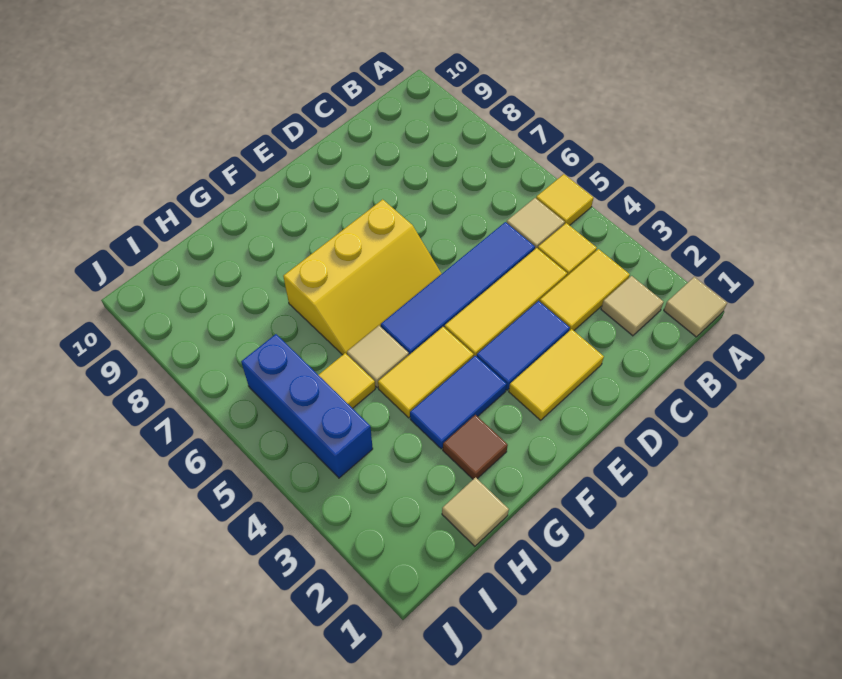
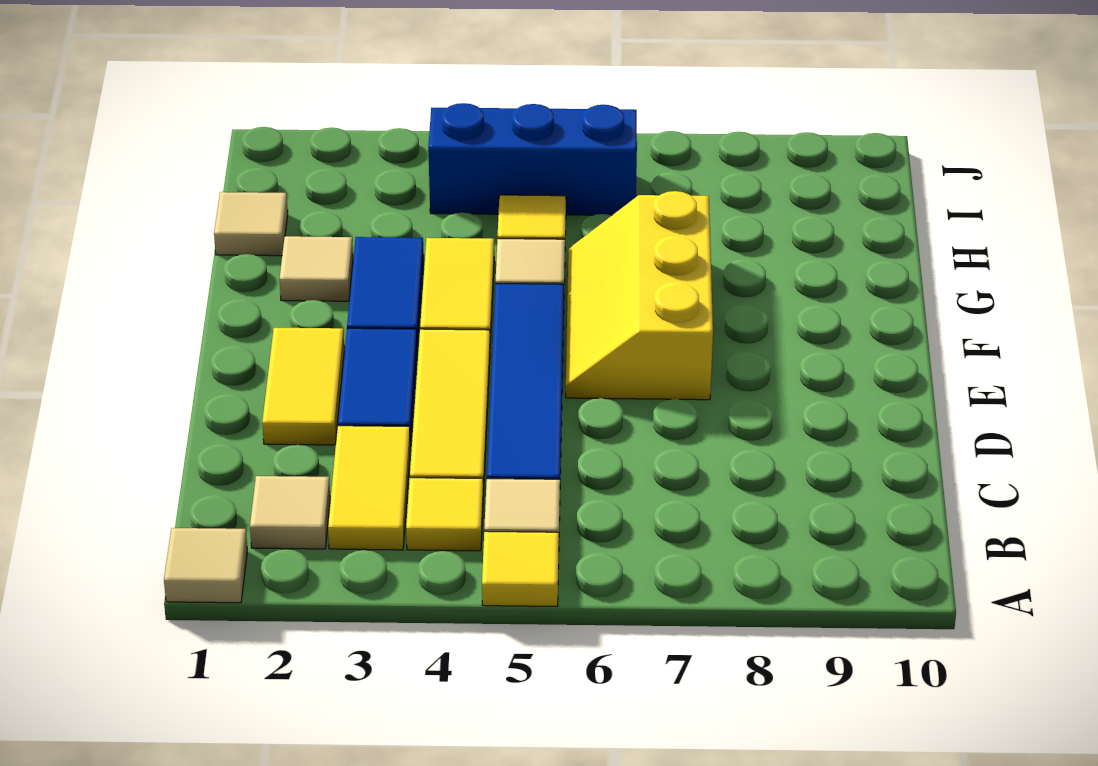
brown tile G2 level 1 -> tan tile G2 level 1

